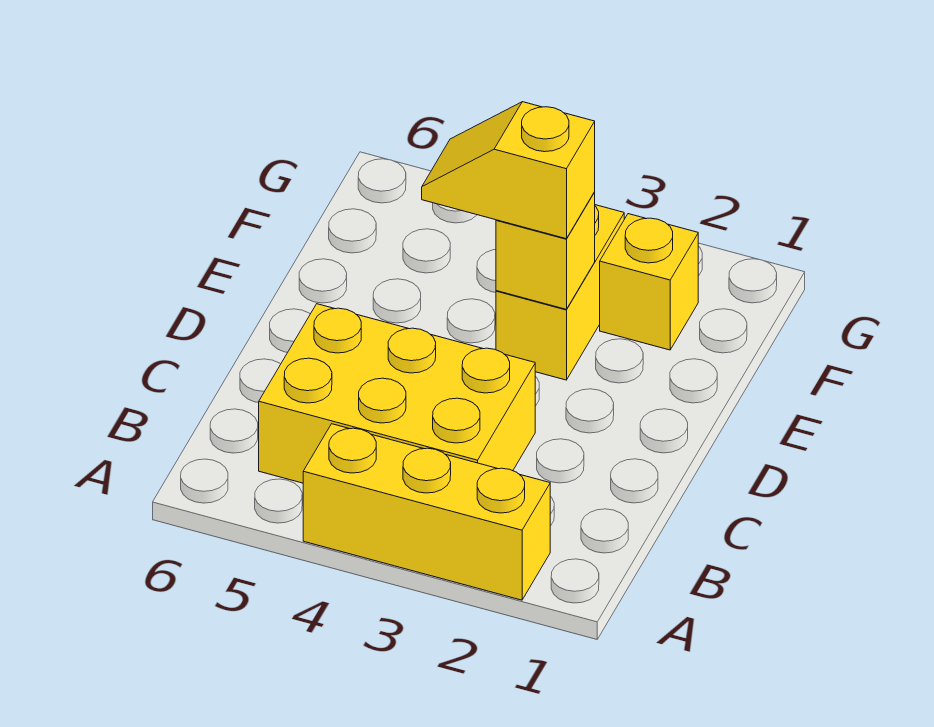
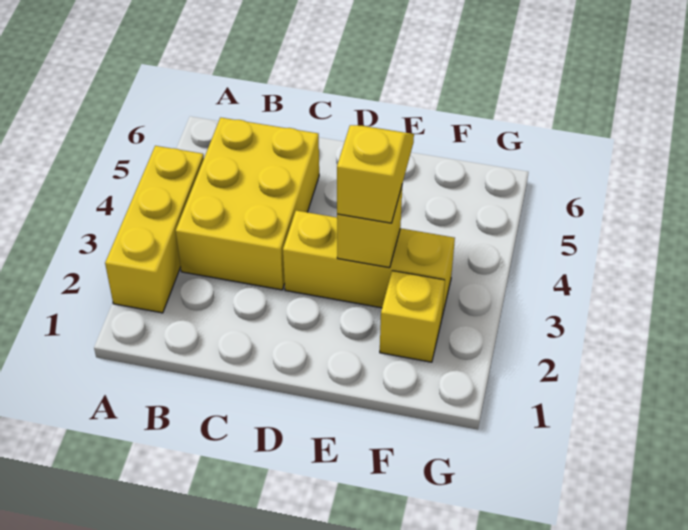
yellow brick E3:F3 level 1 -> yellow brick D3:F3 level 1

